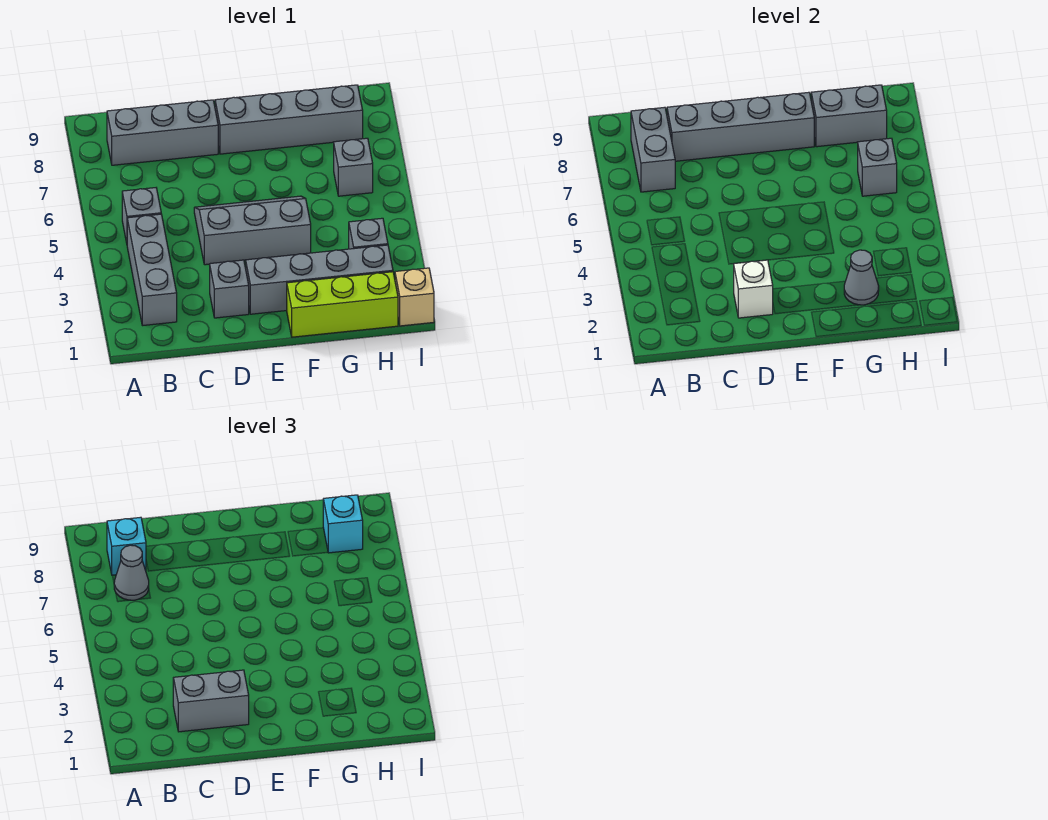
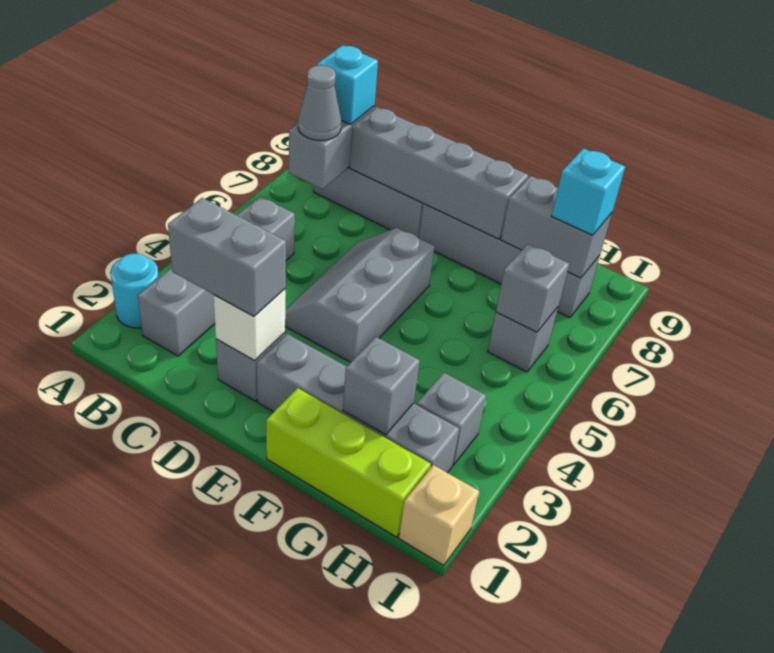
none -> cyan round brick A2 level 1
grey slope D4:F5 level 1 top 4 -> grey slope D4:E6 level 1 top E
grey cone G2 level 2 -> grey brick G2 level 2

